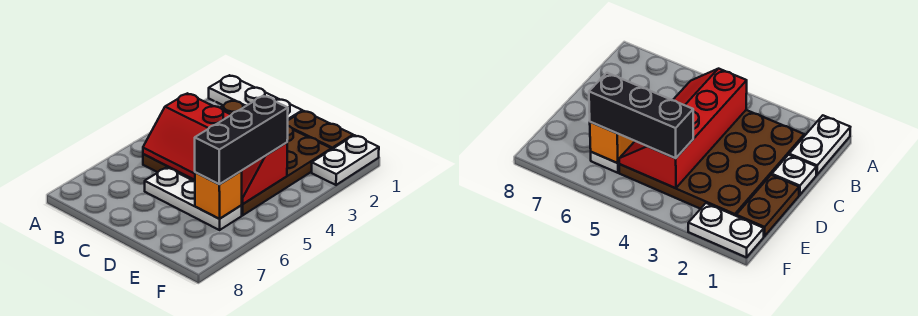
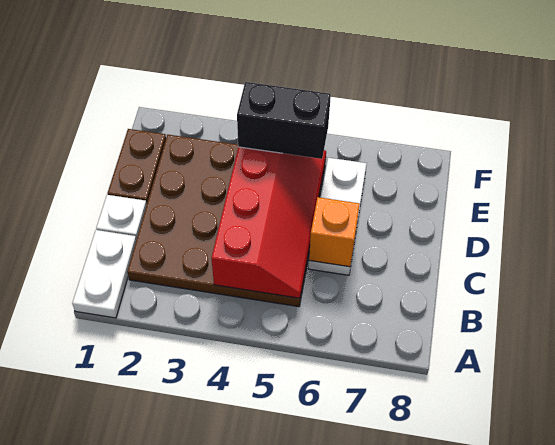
black brick E4:E6 level 3 -> black brick E4:E5 level 3
orange brick E6 level 2 -> orange brick C6 level 2
white plate F1:F2 level 1 -> none

